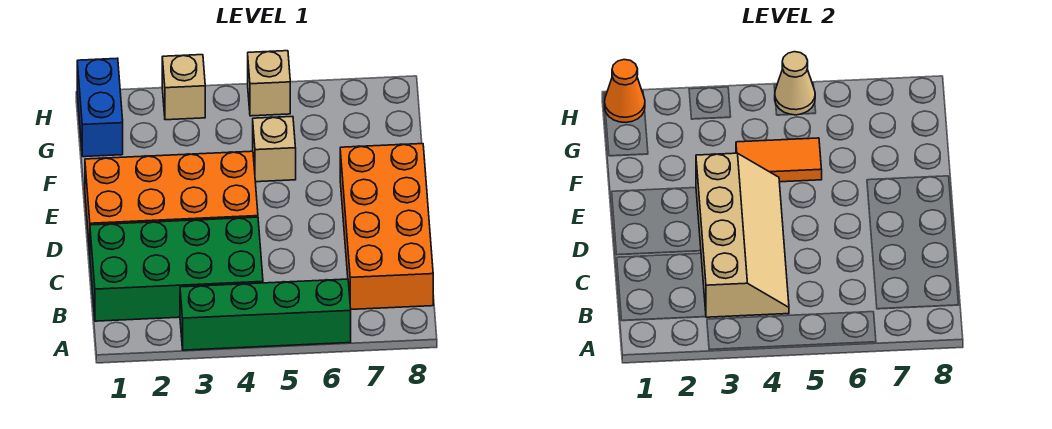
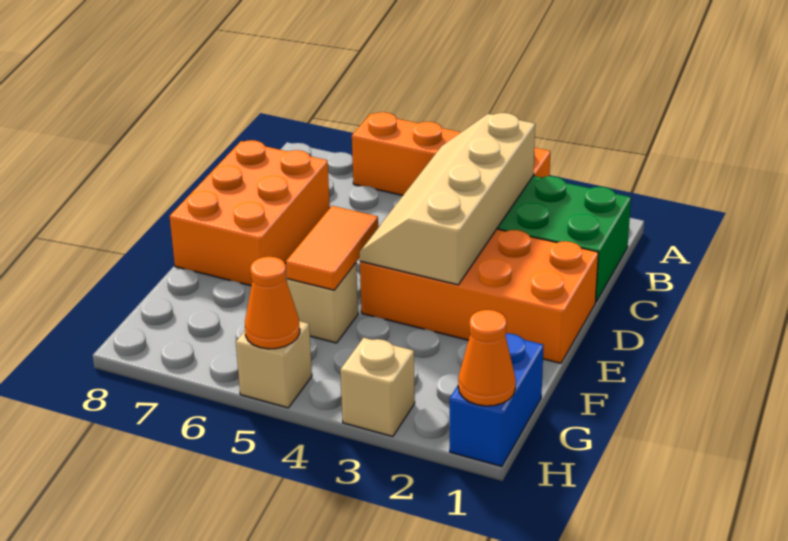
green brick A3:A6 level 1 -> orange brick A3:A6 level 1
orange brick B7:E8 level 1 -> orange brick C7:E8 level 1
orange tile F4:F5 level 2 -> orange tile E5:F5 level 2
tan cone H5 level 2 -> orange cone H5 level 2

